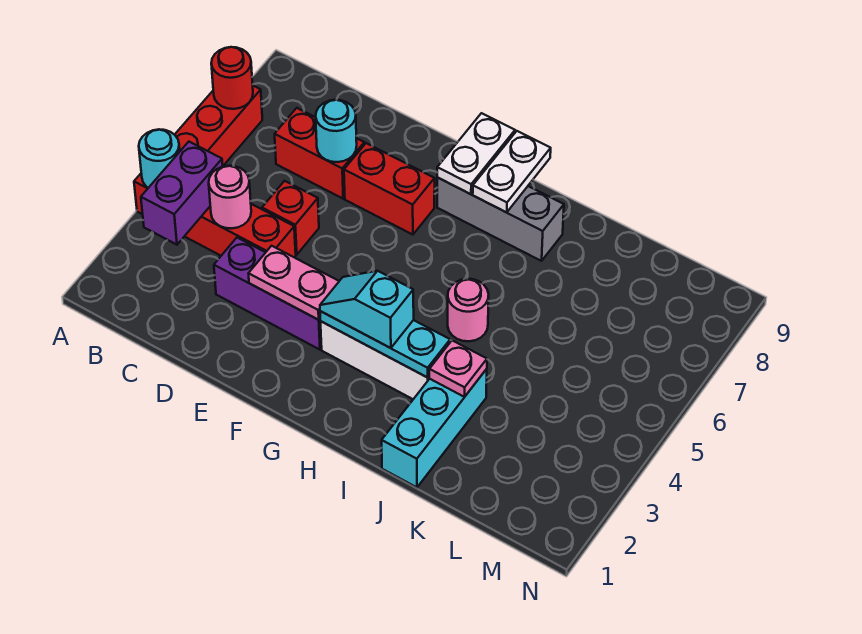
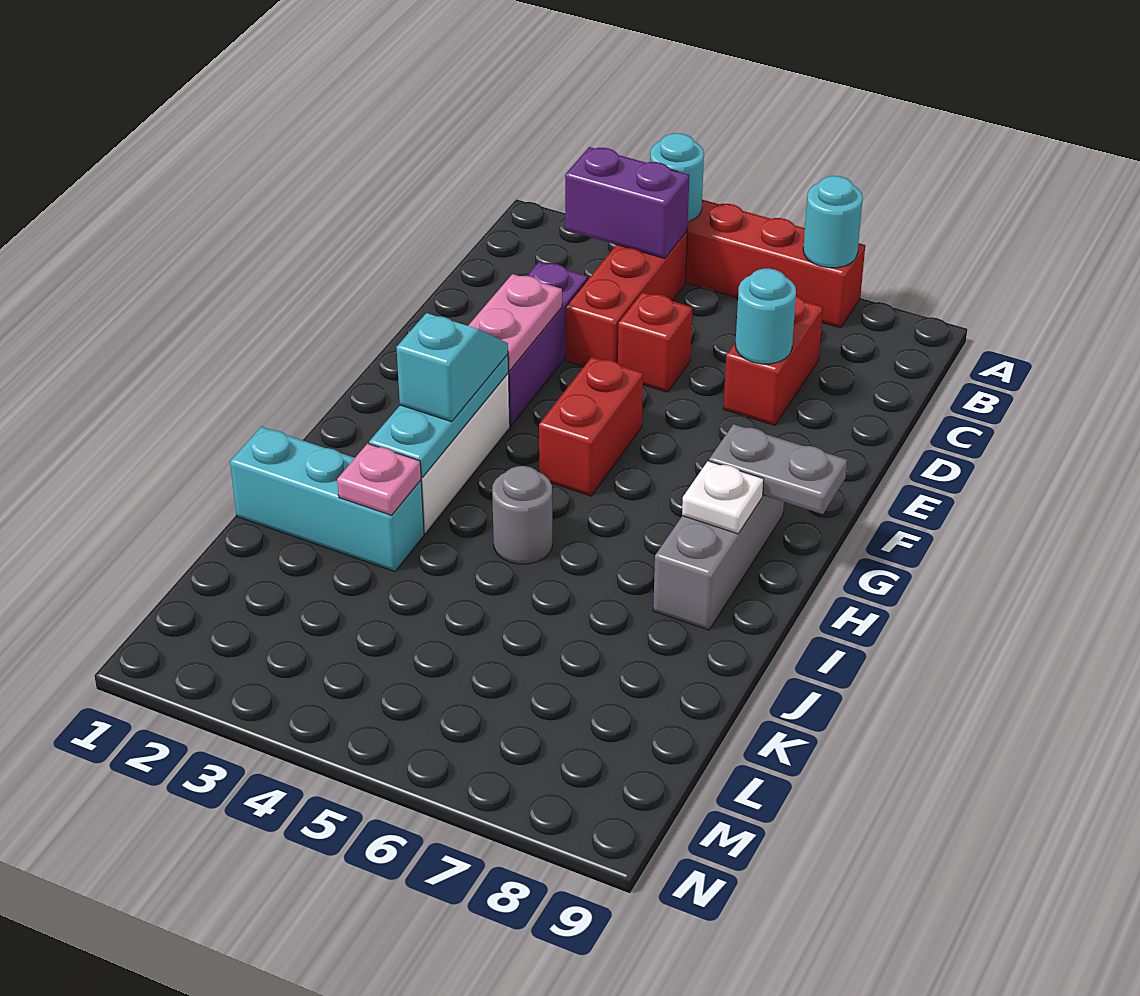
red round brick A7 level 2 -> cyan round brick A7 level 2
pink round brick C4 level 2 -> none
red brick E7:F7 level 1 -> red brick F5:G5 level 1
white plate G8:G9 level 2 -> grey plate G8:G9 level 2
white plate H8:H9 level 2 -> white plate H8 level 2
pink round brick I5 level 1 -> grey round brick I5 level 1

